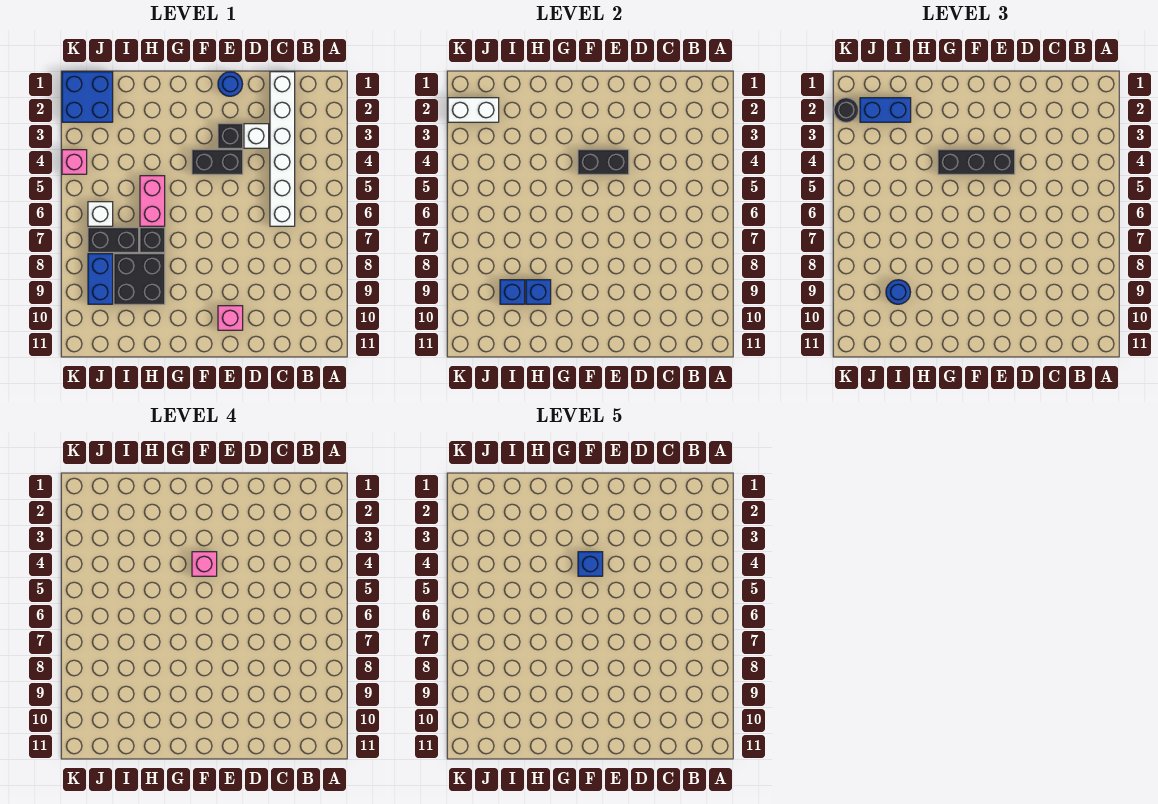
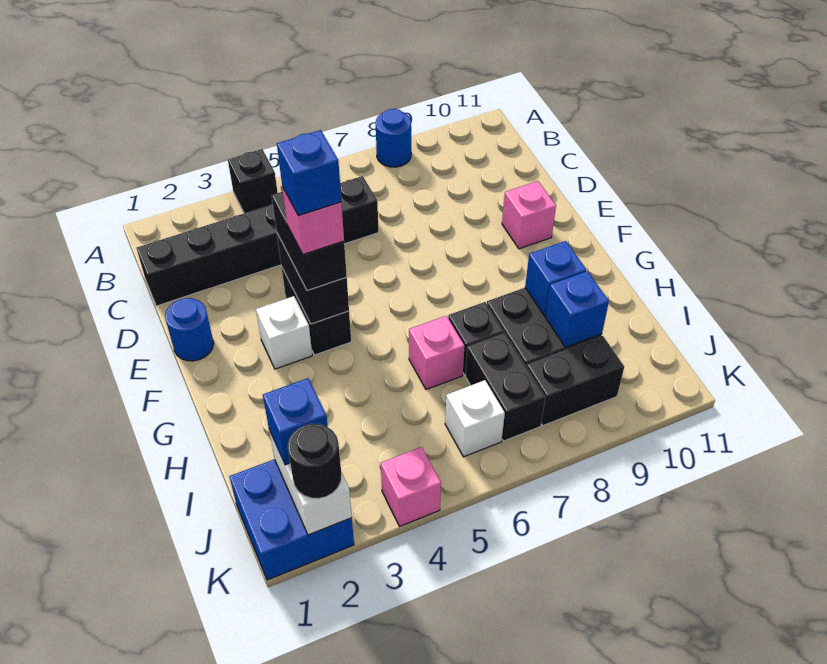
white brick C1:C6 level 1 -> black brick C1:C6 level 1
white brick D3 level 1 -> white brick F3 level 1
black brick E3 level 1 -> black brick A4 level 1
black brick E4:G4 level 3 -> black brick E4:F4 level 3
pink brick H5:H6 level 1 -> pink brick H6 level 1
blue brick I2:J2 level 3 -> blue brick J2 level 3
blue round brick I9 level 3 -> blue round brick A8 level 1
blue brick J8:J9 level 1 -> black brick J8:J9 level 1

